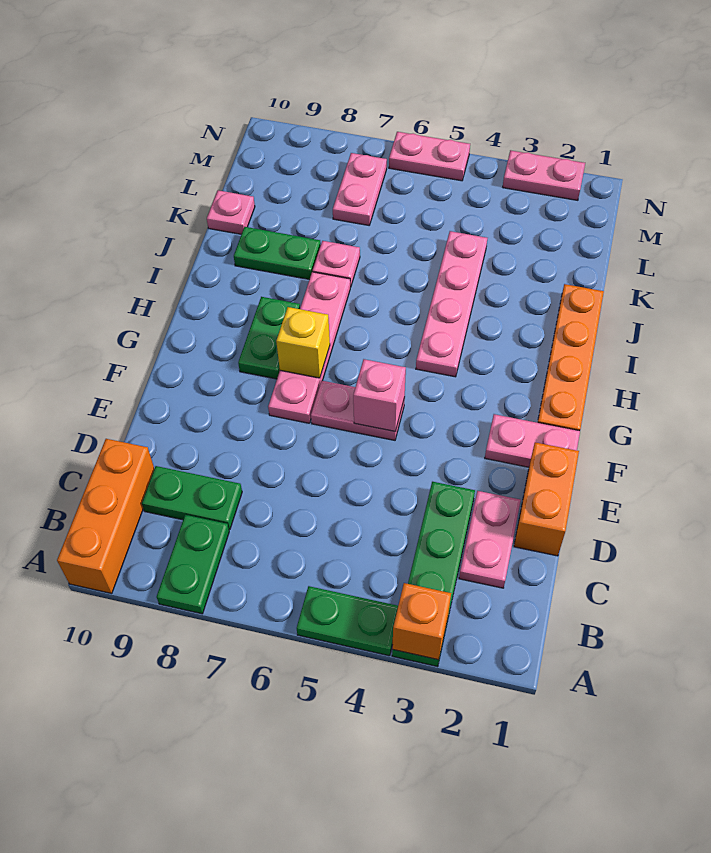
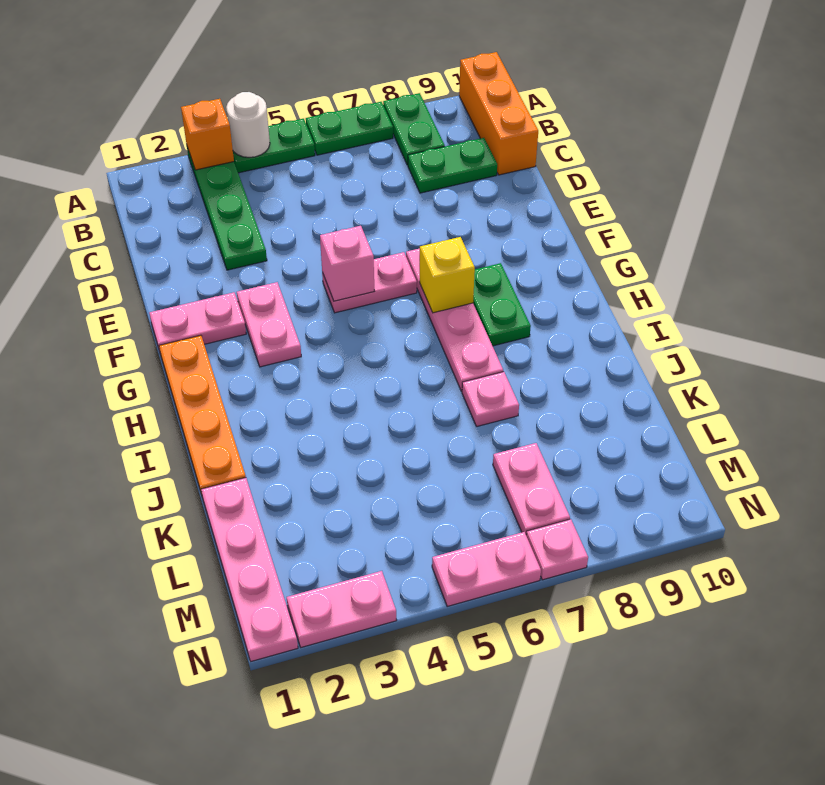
none -> white round brick A4 level 2
pink plate C2:D2 level 1 -> pink plate F3:G3 level 1
orange brick D1:E1 level 1 -> none
pink plate H4:K4 level 1 -> pink plate K1:N1 level 1
green plate J8:J9 level 1 -> green plate A6:A7 level 1
pink plate K10 level 1 -> pink plate N7 level 1

